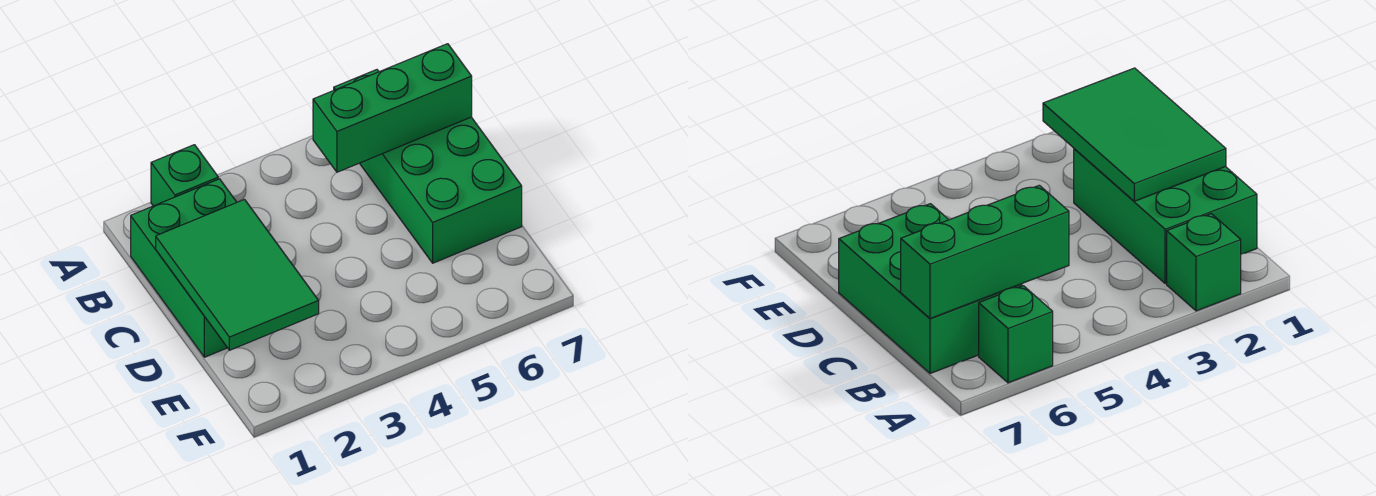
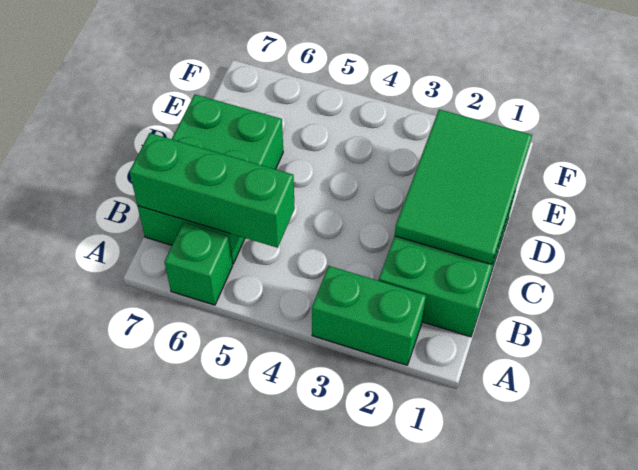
green brick A2 level 1 -> green brick A2:A3 level 1

